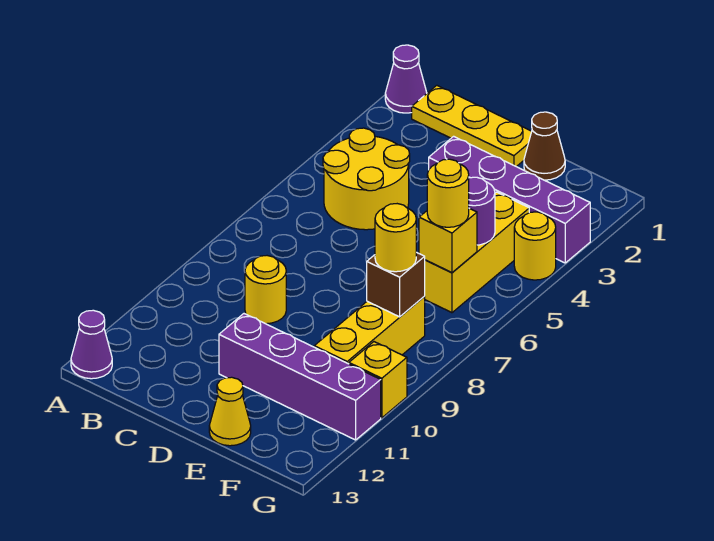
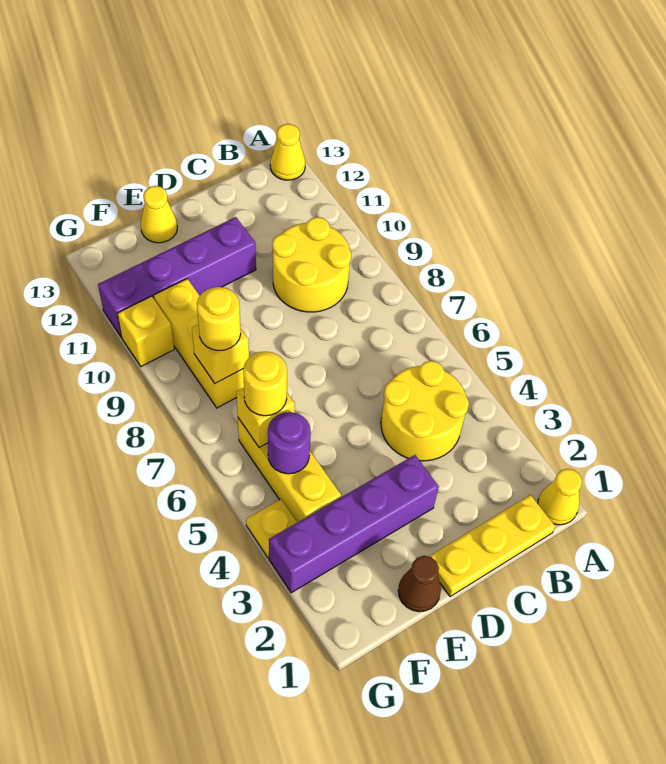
purple cone A1 level 1 -> yellow cone A1 level 1
purple cone A13 level 1 -> yellow cone A13 level 1
yellow round brick C9 level 1 -> yellow round brick B9:C10 level 1
brown brick F8 level 2 -> yellow brick F8 level 2
yellow round brick G4 level 1 -> yellow plate G4 level 1

